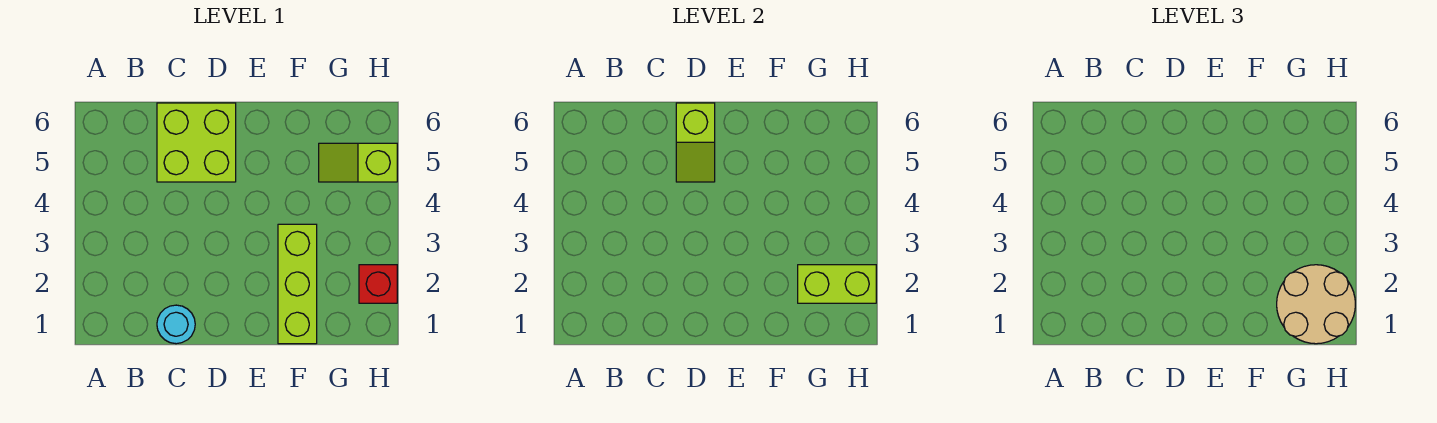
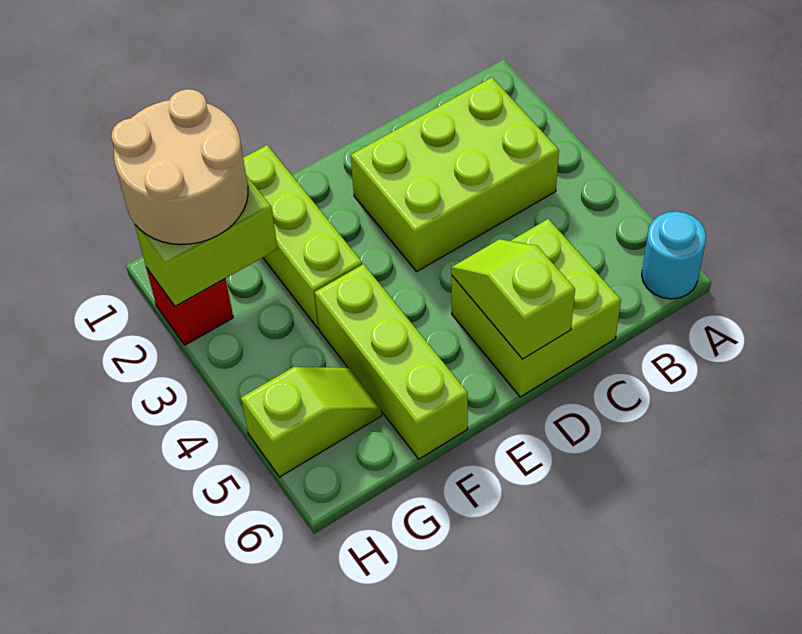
none -> lime brick B2:D3 level 1
cyan round brick C1 level 1 -> cyan round brick A6 level 1
none -> lime brick F4:F6 level 1

